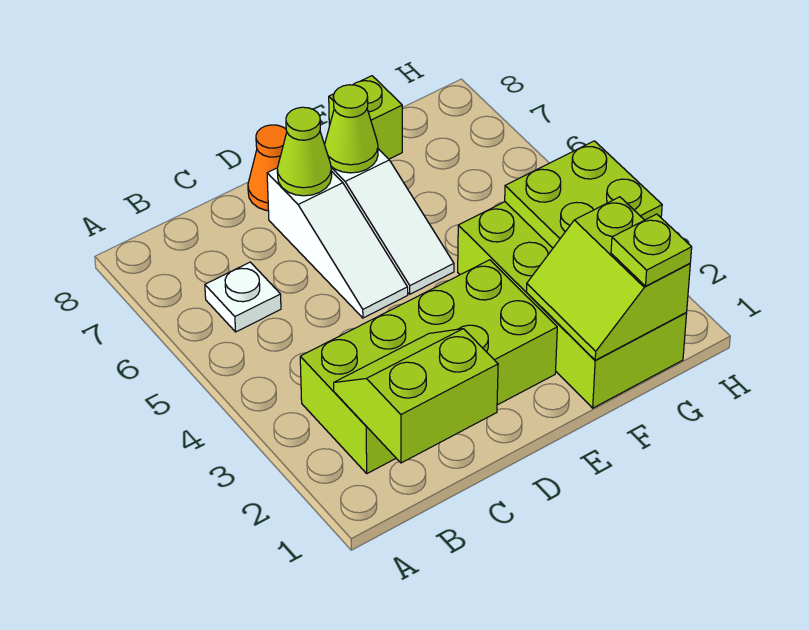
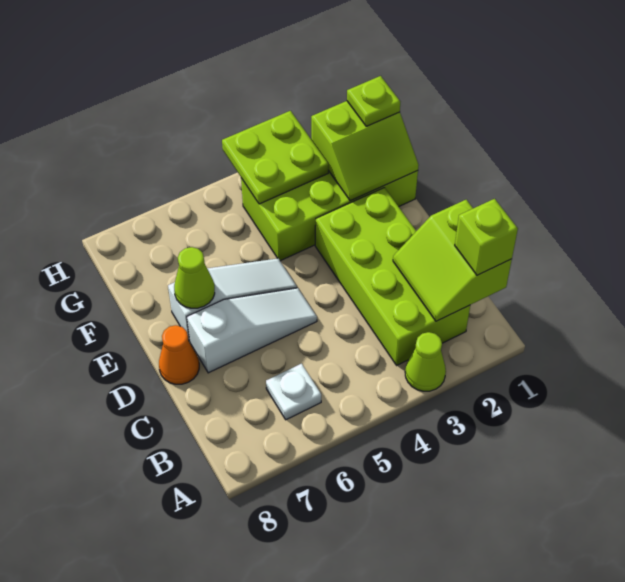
lime cone D7 level 2 -> lime cone A3 level 1
lime brick F8 level 1 -> lime brick B1 level 3

